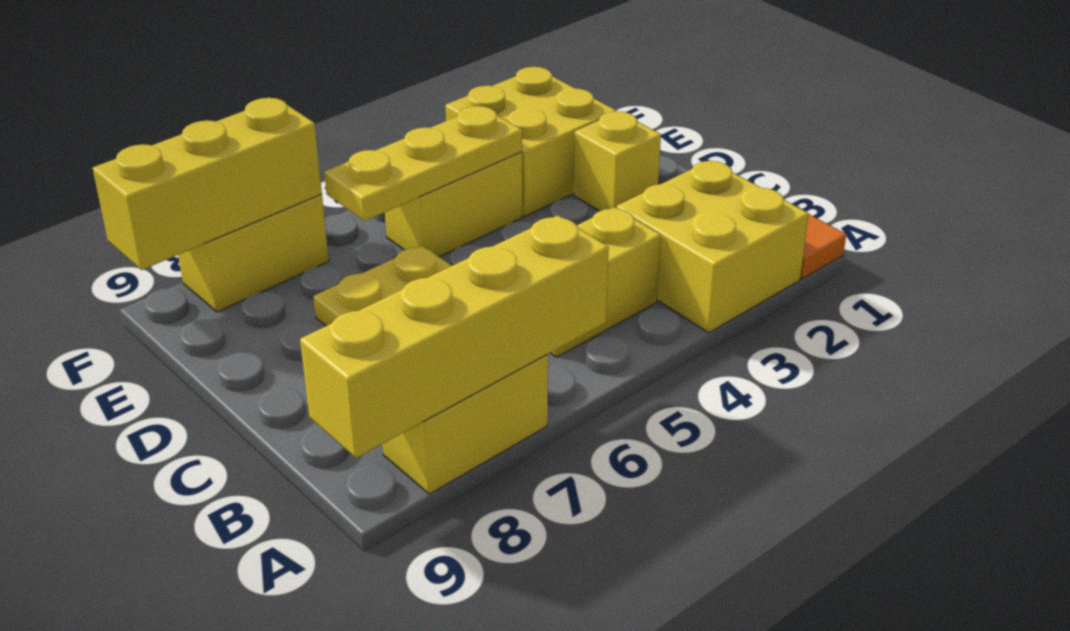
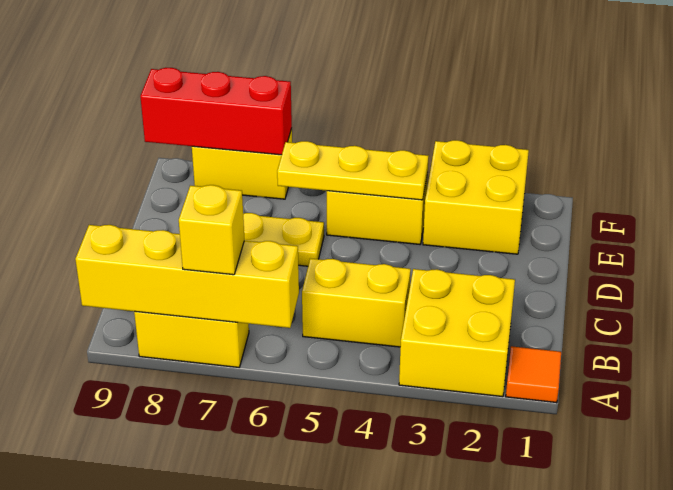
yellow brick D2 level 1 -> yellow brick A7 level 3
yellow brick F7:F9 level 2 -> red brick F7:F9 level 2

